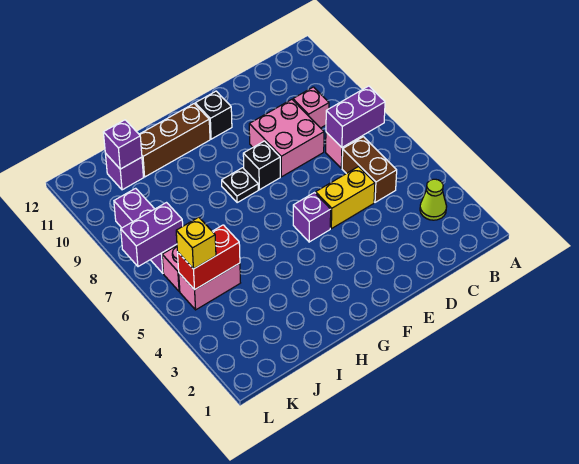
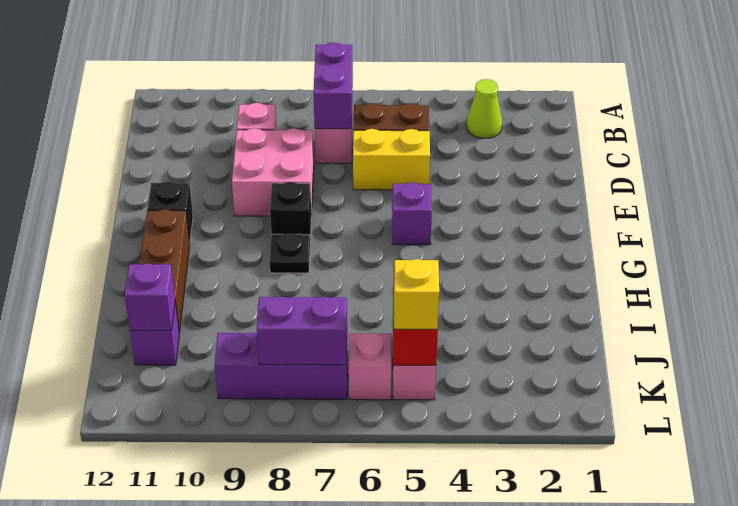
yellow brick D5:E5 level 1 -> yellow brick D5:D6 level 1
purple brick K7:L7 level 2 -> purple brick K7:K8 level 2

